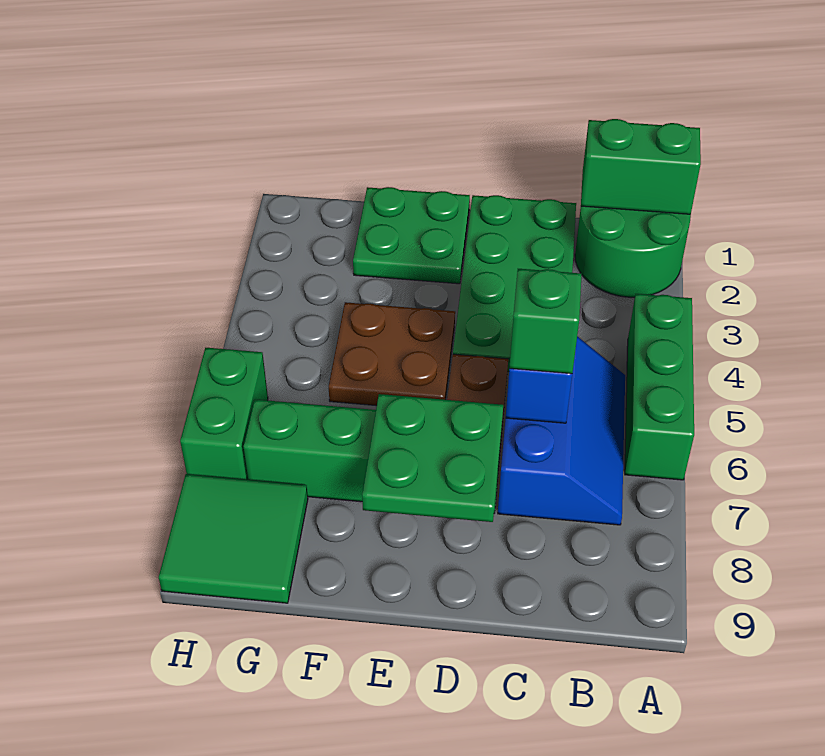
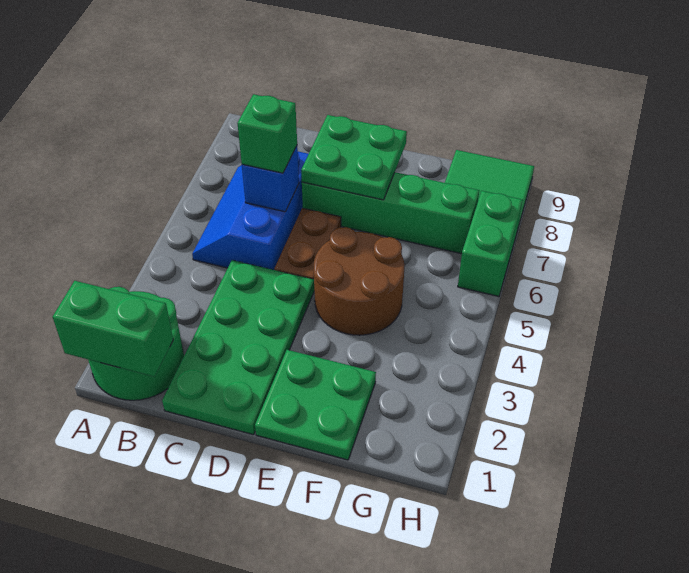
green brick A4:A6 level 1 -> none
brown plate E4:F5 level 1 -> brown round brick E4:F5 level 1

